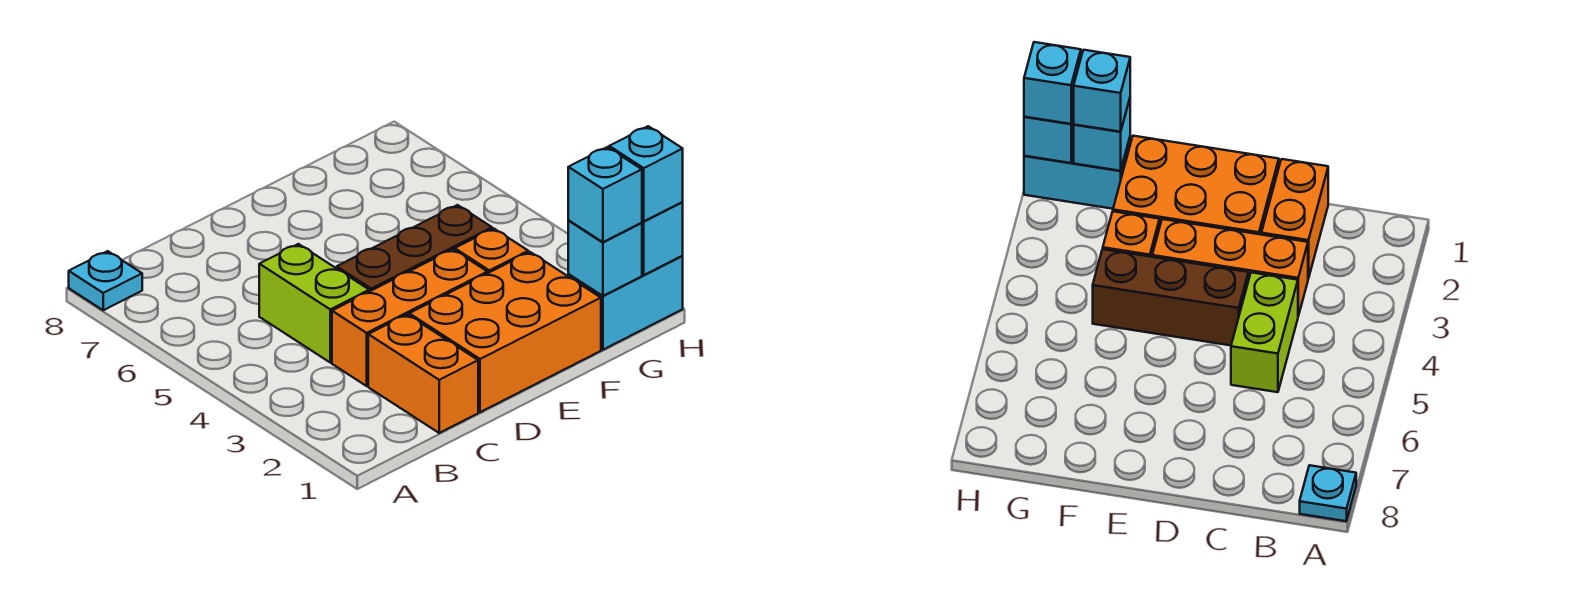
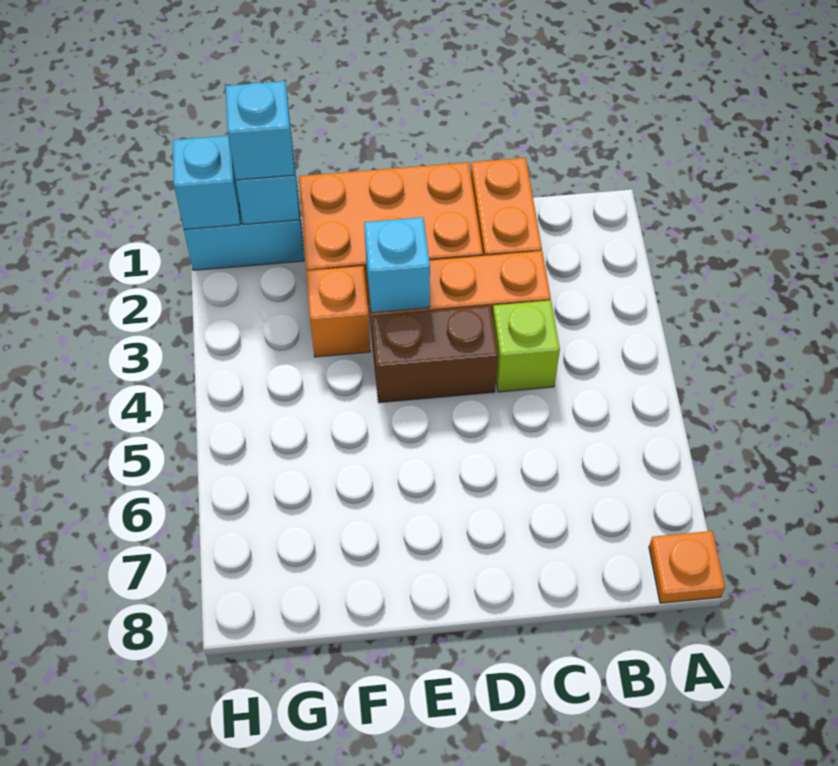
cyan plate A8 level 1 -> orange plate A8 level 1
lime brick C4:C5 level 1 -> lime brick C4 level 1
brown brick D4:F4 level 1 -> brown brick D4:E4 level 1
cyan brick H1 level 3 -> cyan brick E3 level 2

